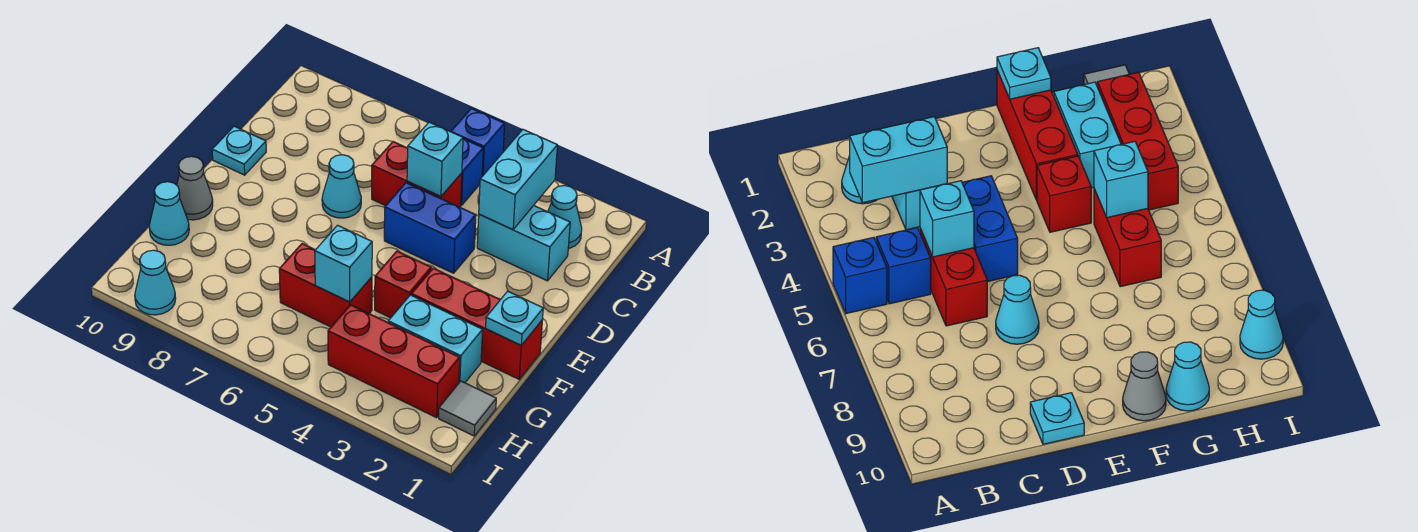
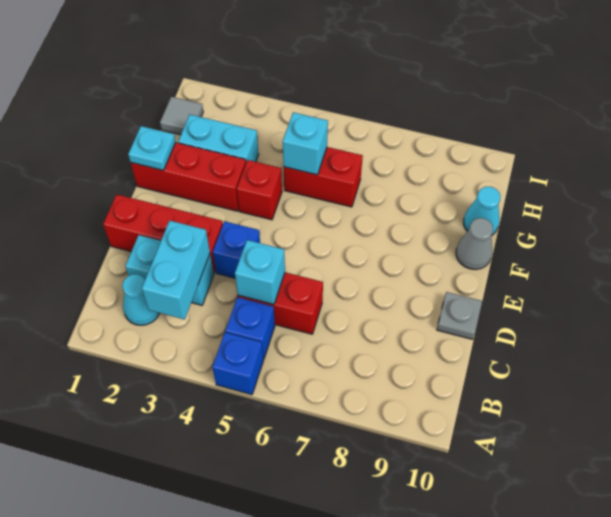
blue brick D4:D5 level 1 -> blue brick D4 level 1
cyan cone D7 level 1 -> none
cyan plate D10 level 1 -> grey plate D10 level 1
red brick H2:H4 level 1 -> red brick D1:D3 level 1
cyan cone I9 level 1 -> none

